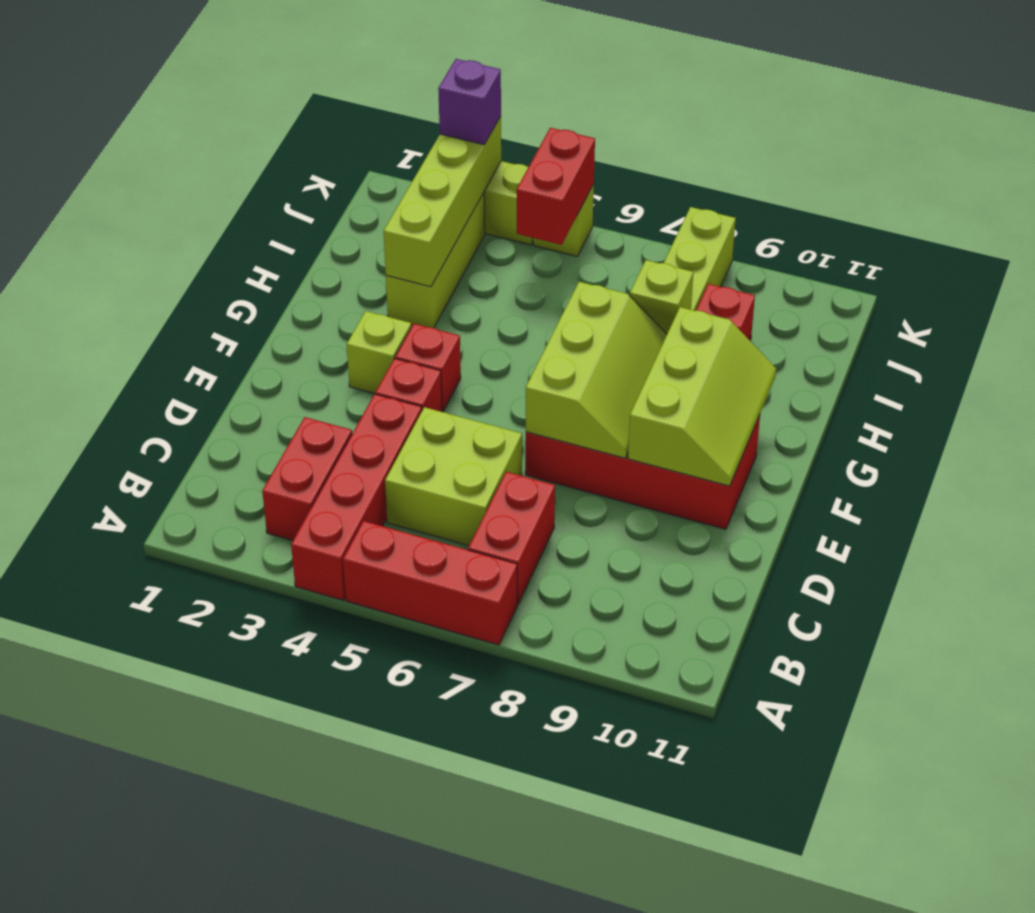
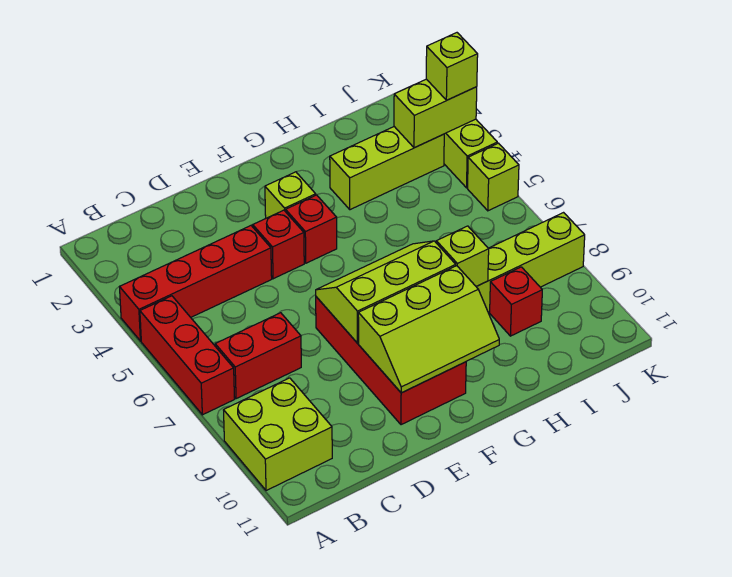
red brick B3:C3 level 1 -> none
lime brick C5:D6 level 1 -> lime brick A9:B10 level 1
lime slope E7:G8 level 2 top 7 -> lime slope E7:G8 level 2 top 8
lime brick H3:K3 level 2 -> lime brick J3:K3 level 2
red brick J5:K5 level 2 -> none
purple brick K3 level 3 -> lime brick K3 level 3

